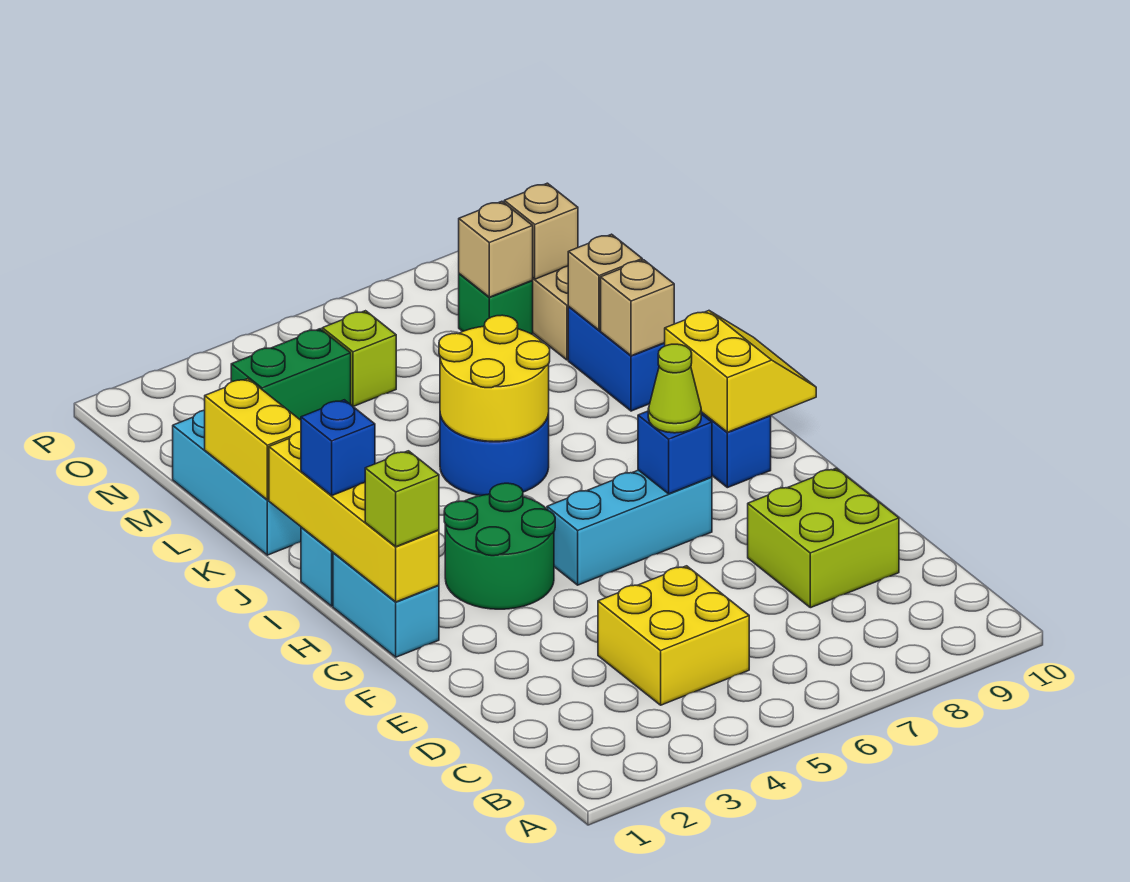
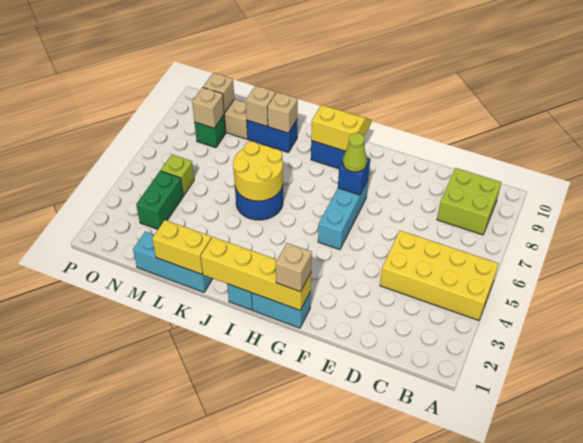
yellow brick C4:D5 level 1 -> yellow brick A4:D5 level 1
lime brick D8:E9 level 1 -> lime brick B8:C9 level 1
lime brick G1 level 3 -> tan brick G1 level 3
green round brick G3:H4 level 1 -> none
blue brick I1 level 3 -> none

